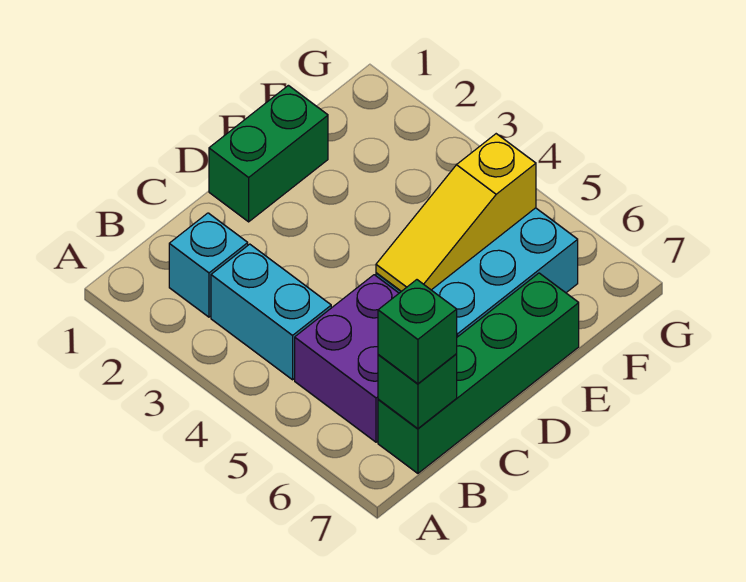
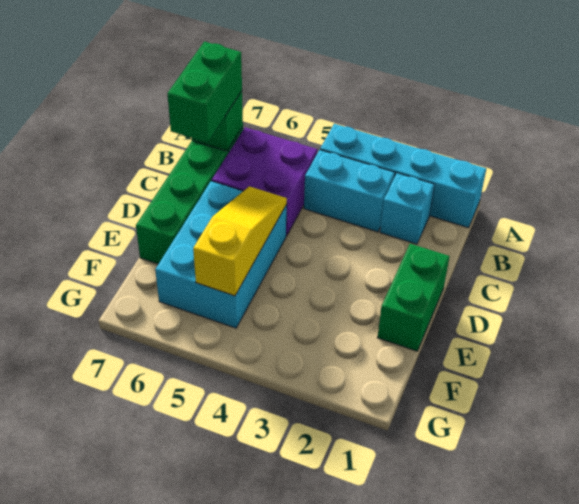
none -> cyan brick A1:A4 level 1
green brick B7 level 3 -> green brick B7:C7 level 3

